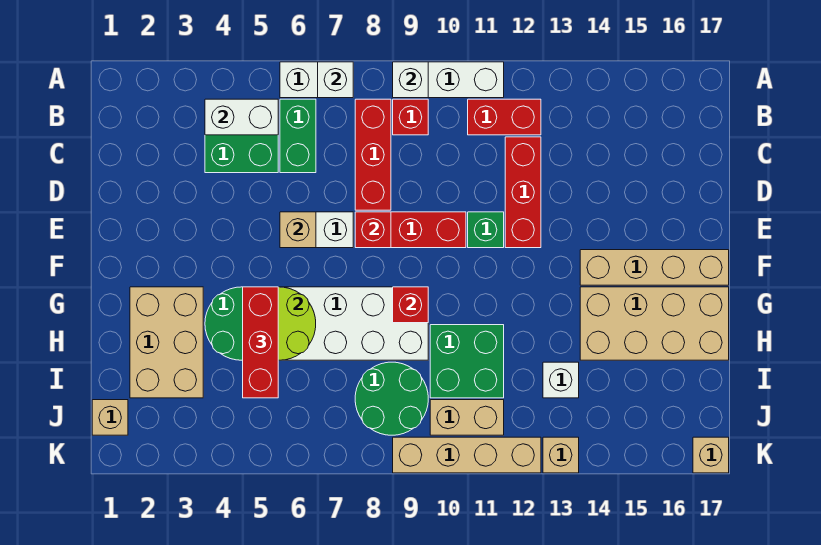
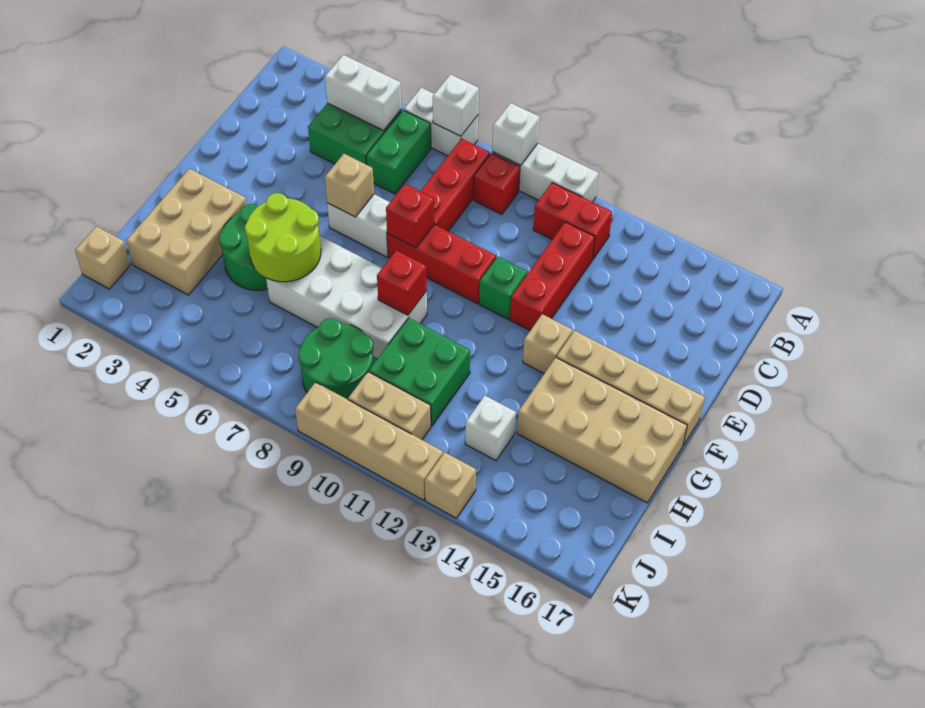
red brick G5:I5 level 3 -> none
tan brick K17 level 1 -> tan brick F13 level 1

